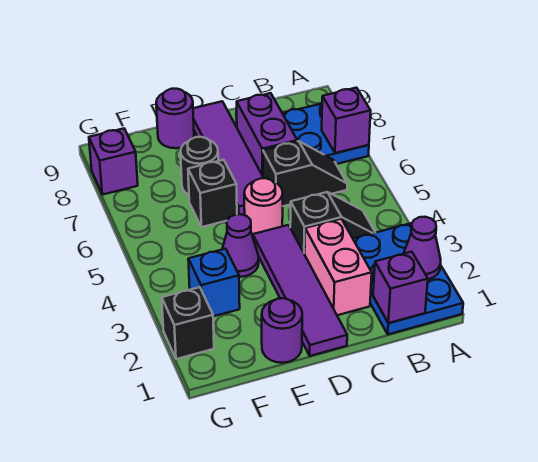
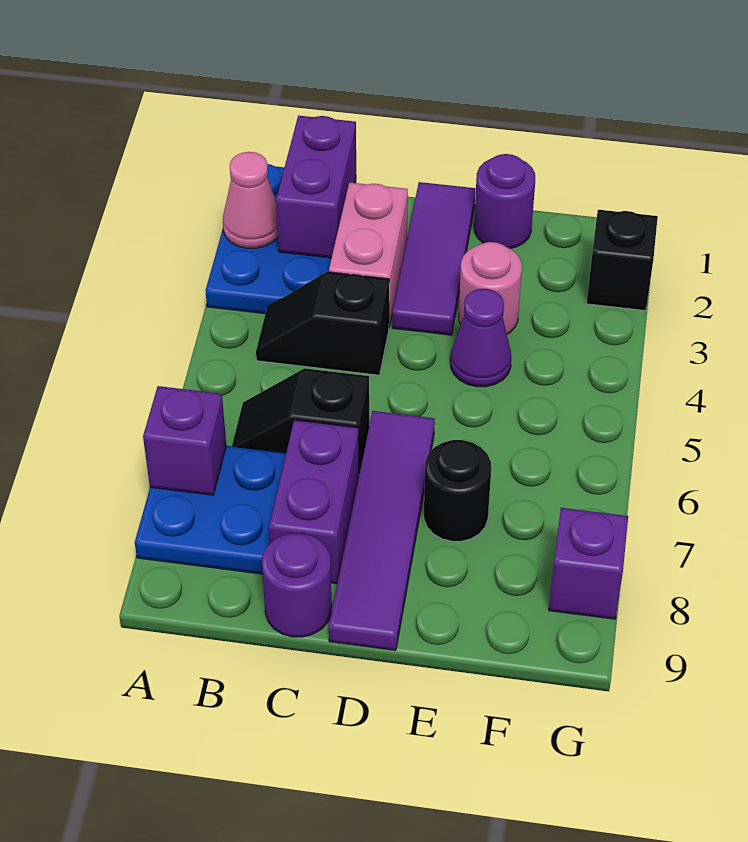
purple cone A2 level 2 -> pink cone A2 level 2
purple brick B1 level 2 -> purple brick B1:B2 level 2
purple tile D1:D4 level 1 -> purple tile D1:D3 level 1
pink round brick D5 level 1 -> pink round brick E3 level 1
black brick E6 level 1 -> none
purple round brick E9 level 1 -> purple round brick C9 level 1
blue brick F3 level 1 -> none

